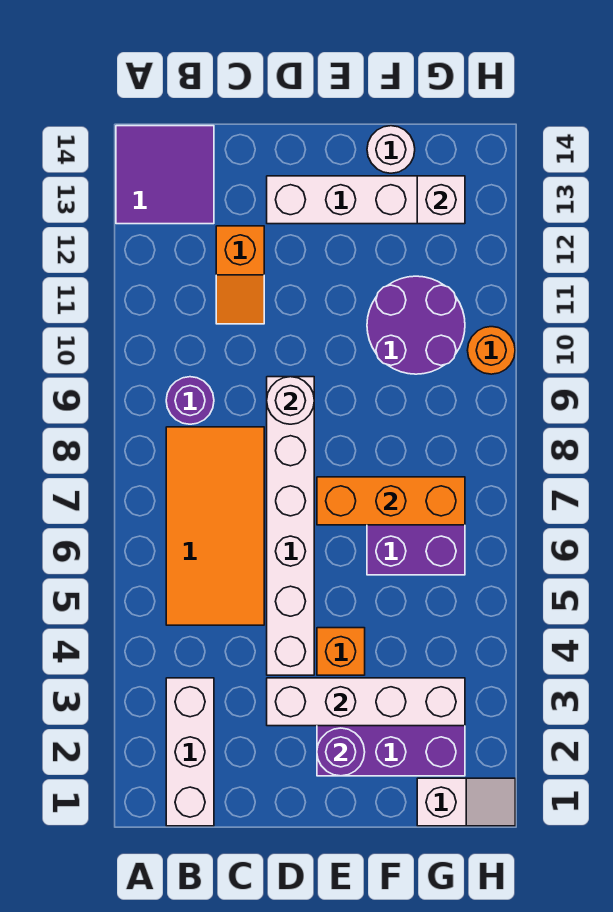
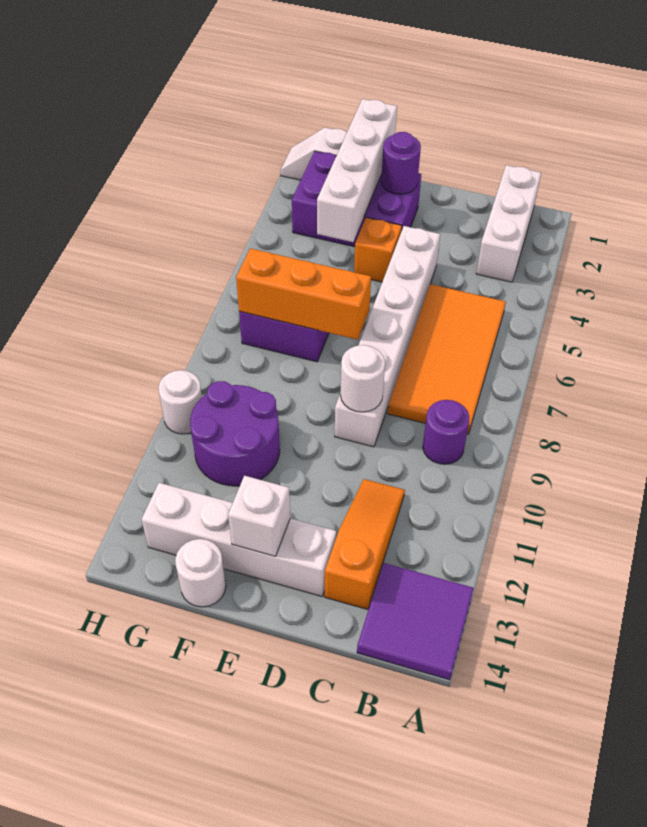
orange slope C11:C12 level 1 top 12 -> orange slope C11:C13 level 1 top 13
white brick D3:G3 level 2 -> white brick F1:F4 level 2
white brick G13 level 2 -> white brick E13 level 2
orange round brick H10 level 1 -> white round brick H10 level 1

